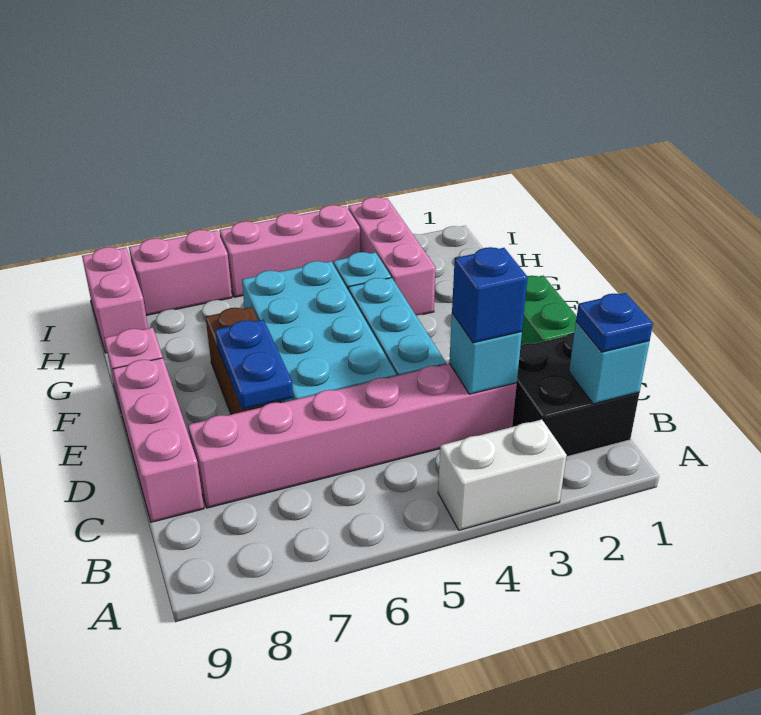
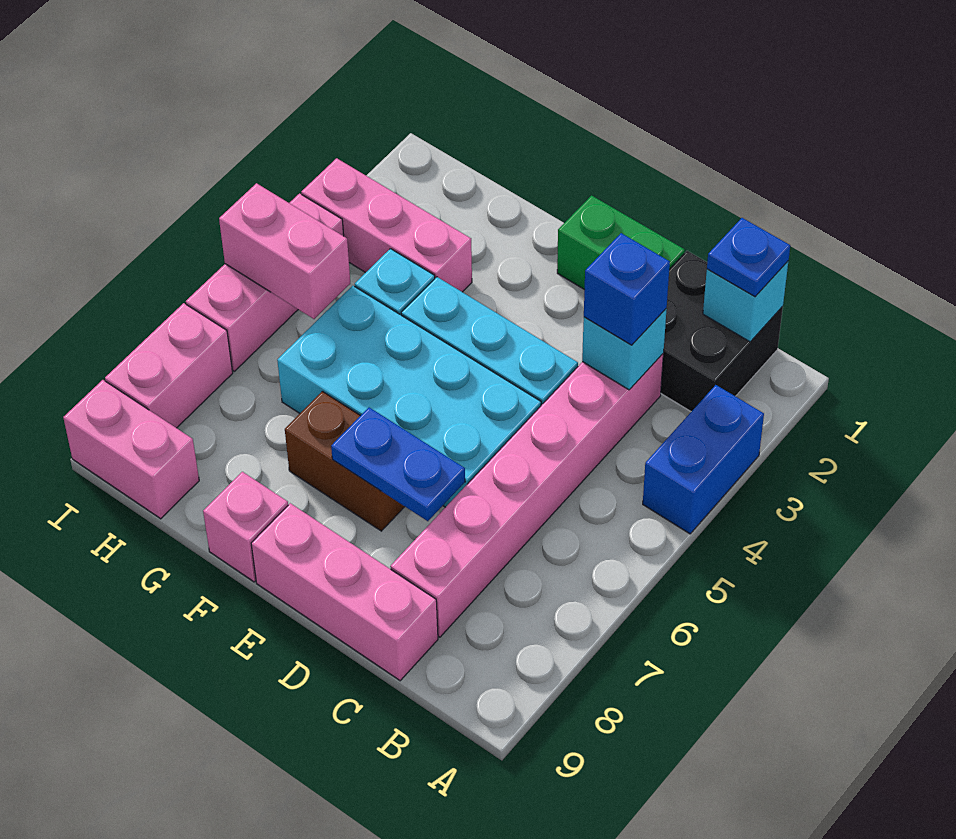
white brick A3:A4 level 1 -> blue brick A3:A4 level 1
none -> pink brick H5:I5 level 2

